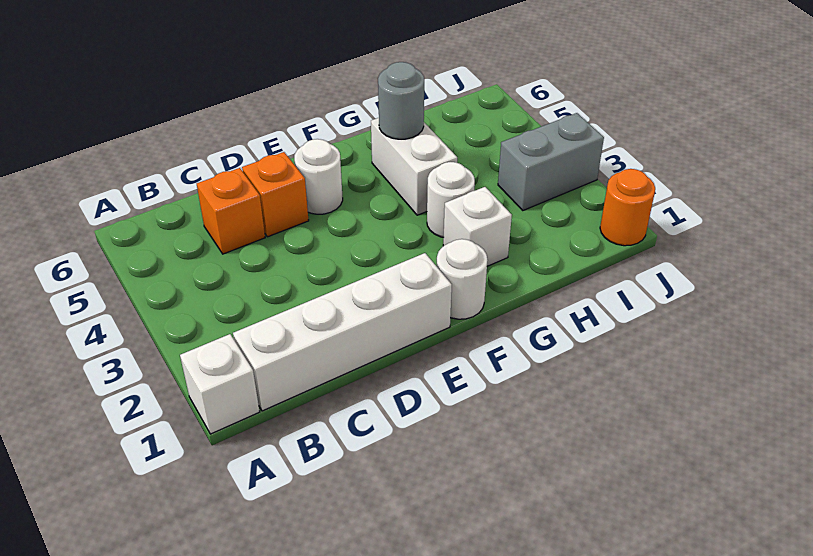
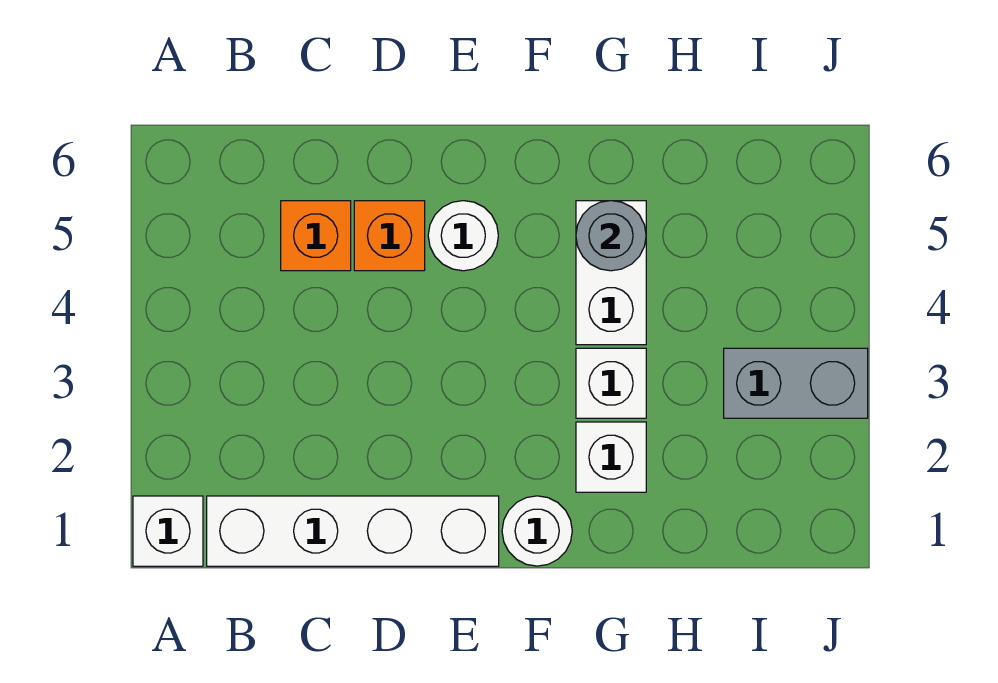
white round brick G3 level 1 -> white brick G3 level 1
orange round brick J1 level 1 -> none

